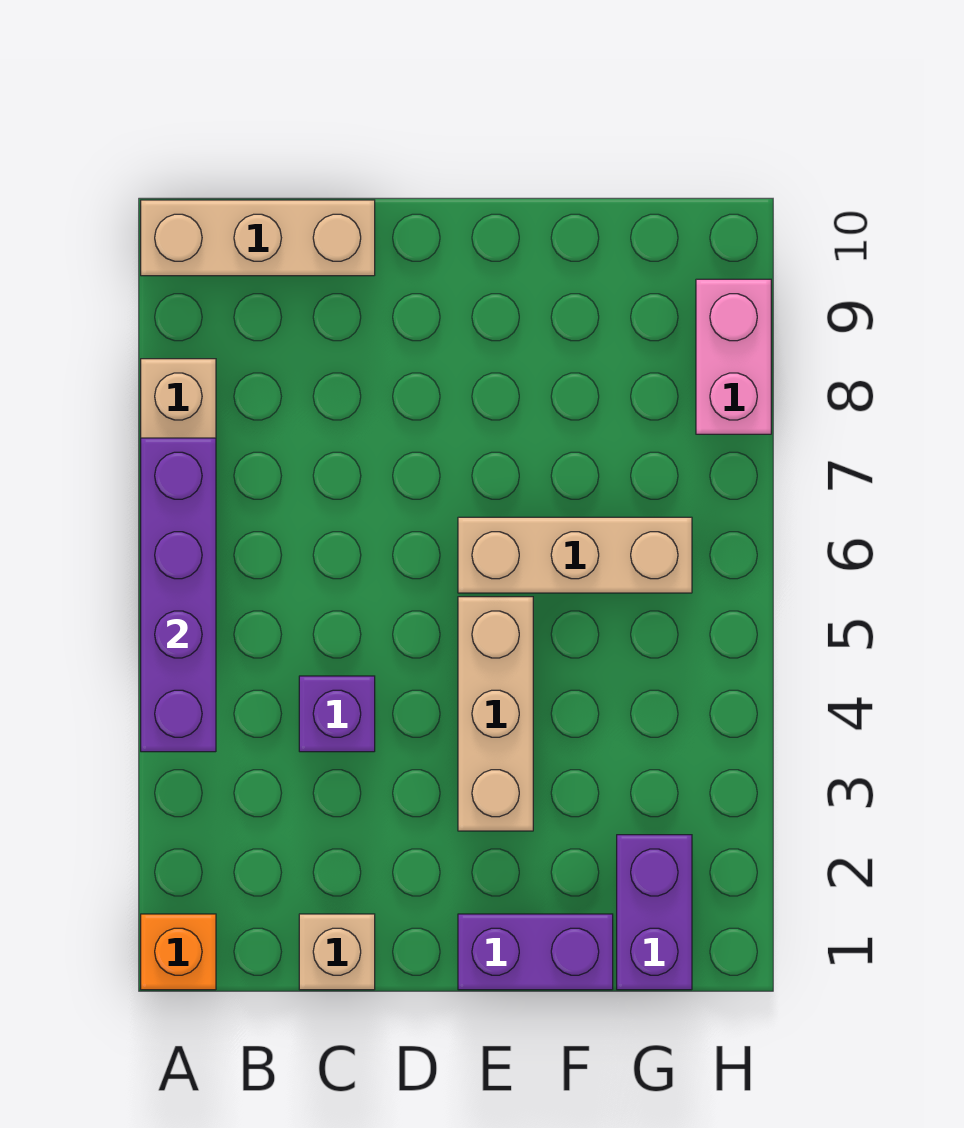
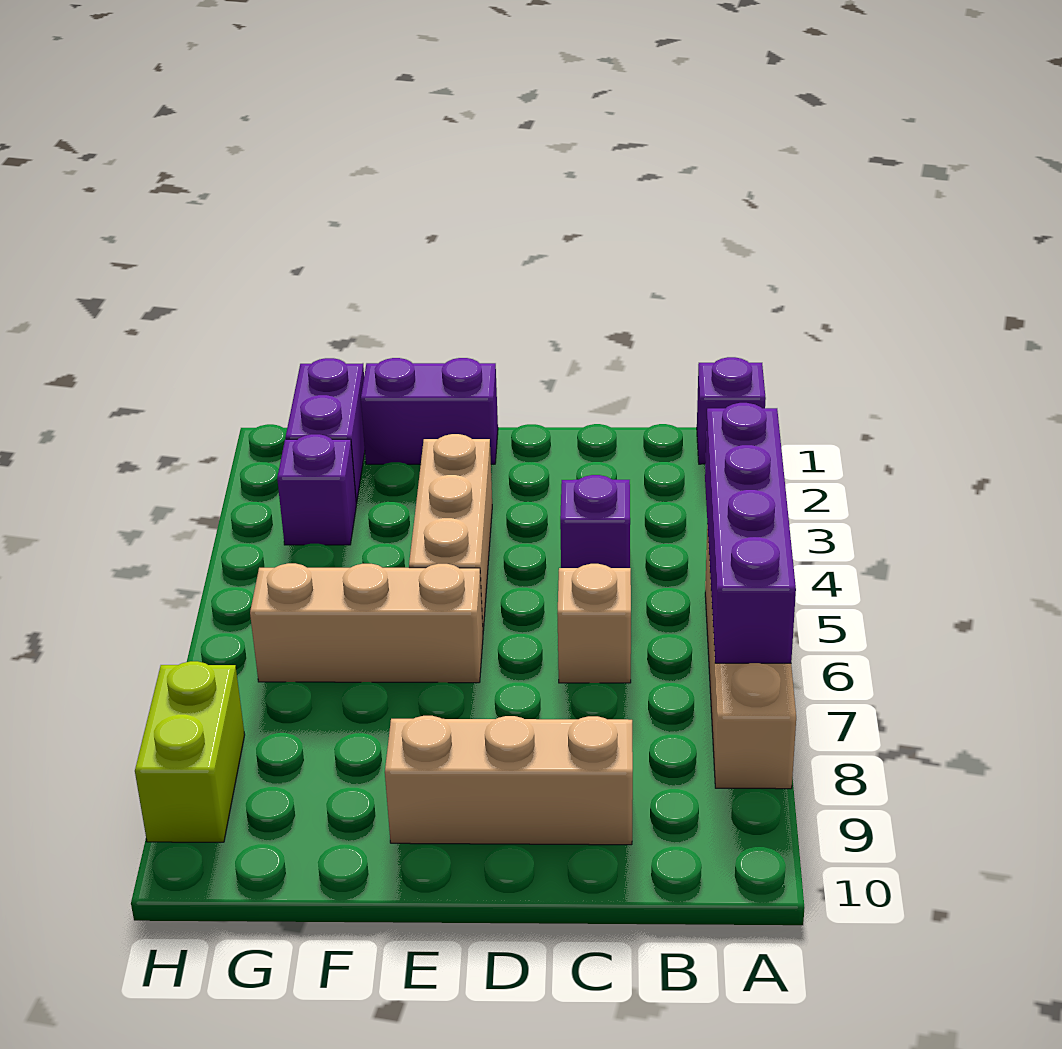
orange brick A1 level 1 -> purple brick A1 level 1
tan brick A10:C10 level 1 -> tan brick C9:E9 level 1
tan brick C1 level 1 -> tan brick C6 level 1
none -> purple brick G3 level 1
pink brick H8:H9 level 1 -> lime brick H8:H9 level 1

